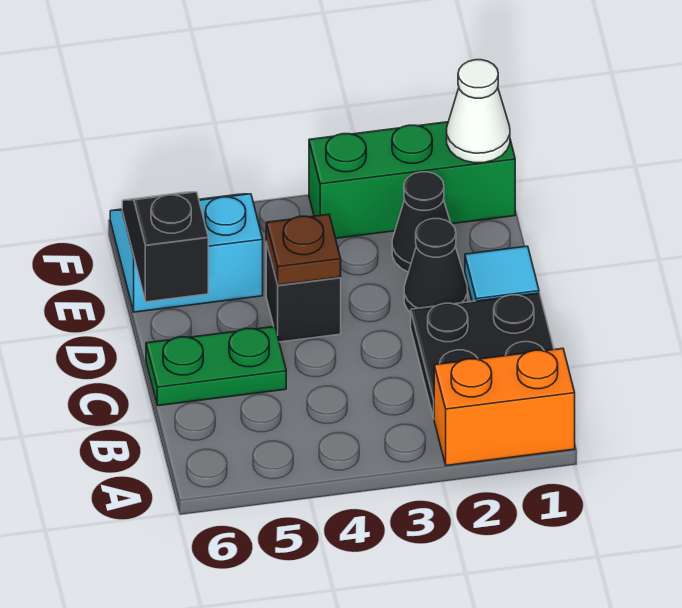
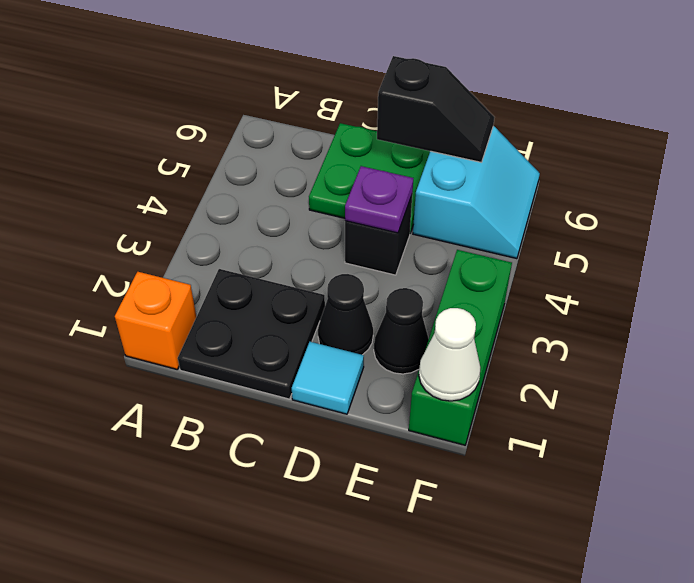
orange brick A1:A2 level 1 -> orange brick A1 level 1
green plate C5:C6 level 1 -> green plate C5:D6 level 1
brown plate D4 level 2 -> purple plate D4 level 2

